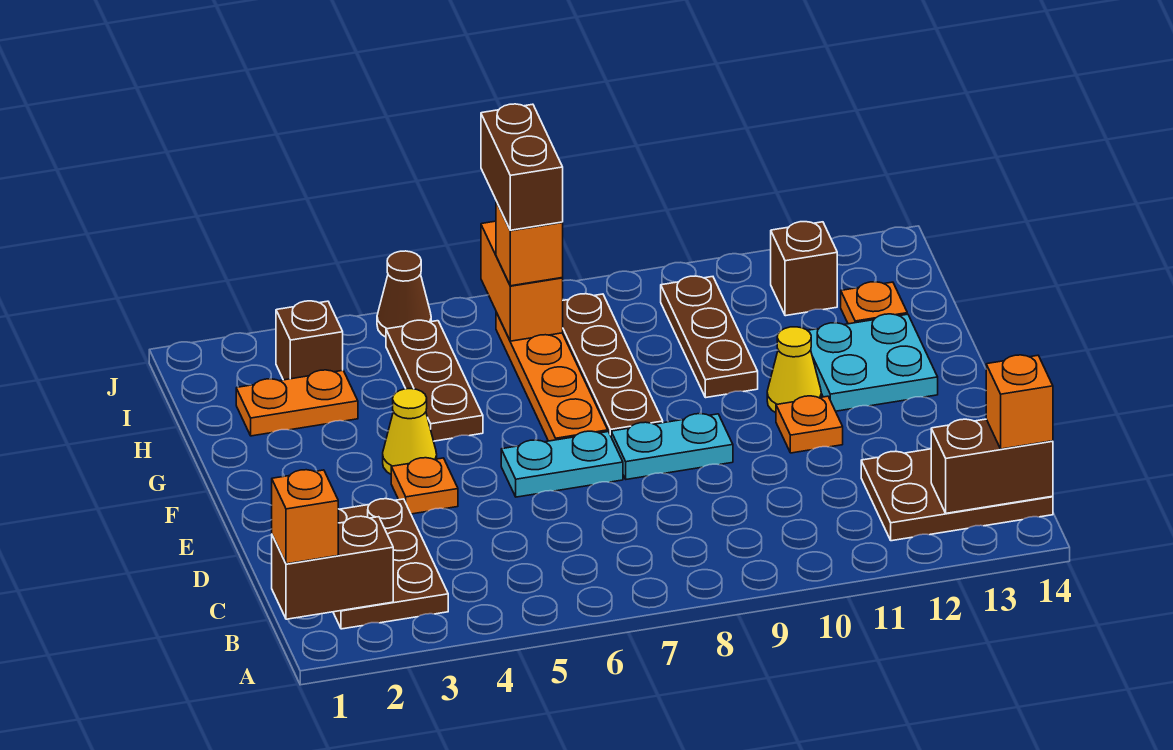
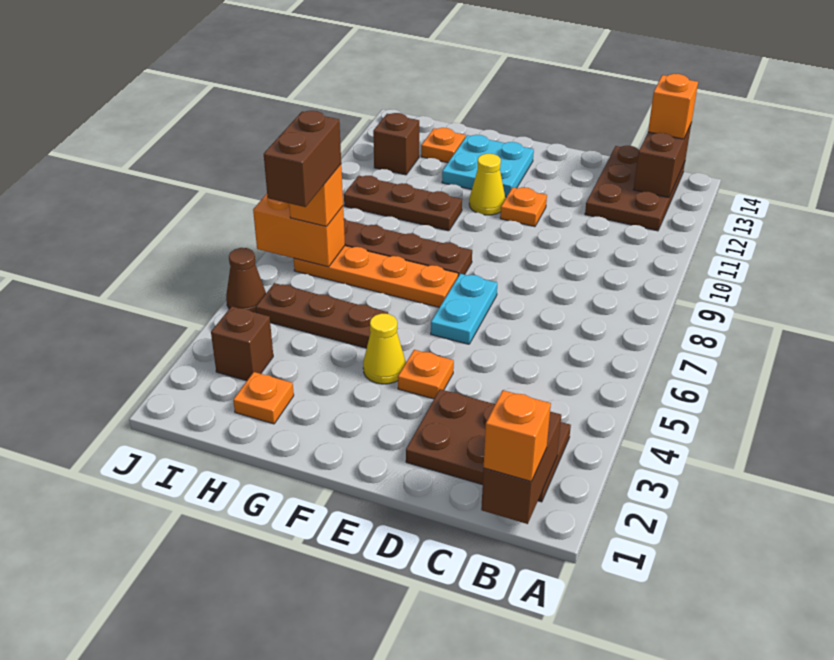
cyan plate E8:E9 level 1 -> none
orange plate H2:H3 level 1 -> orange plate H2 level 1
brown brick I7:J7 level 4 -> brown brick I6:I7 level 4

